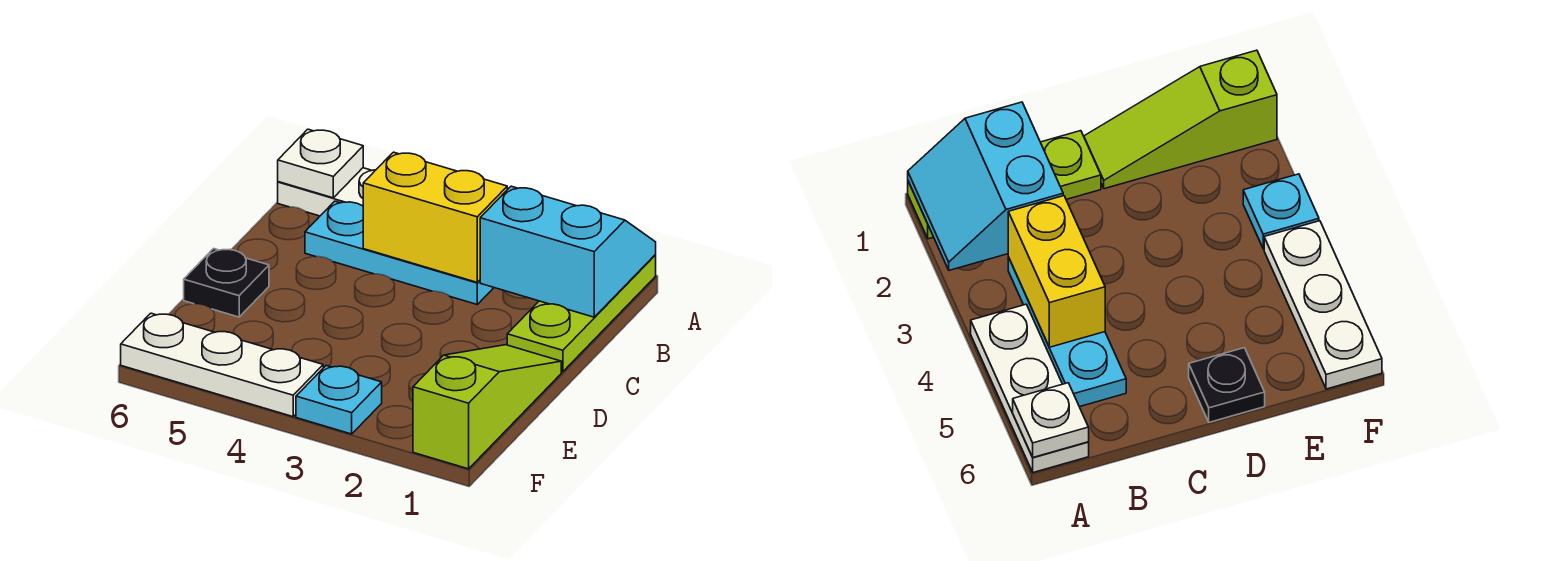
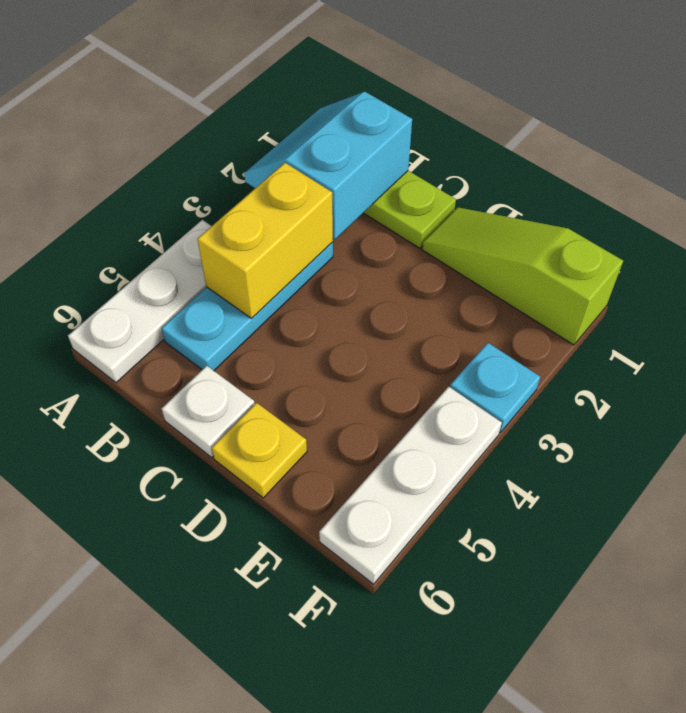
white plate A6 level 2 -> white plate C6 level 1
black plate D6 level 1 -> yellow plate D6 level 1

